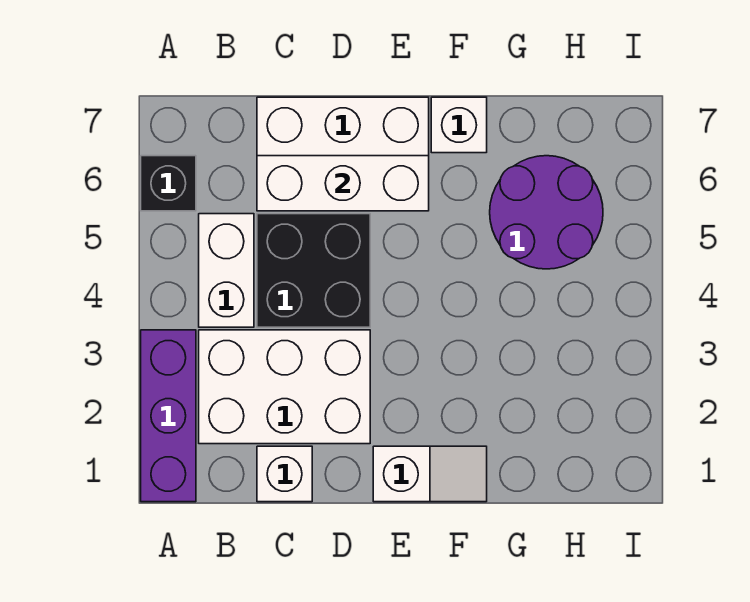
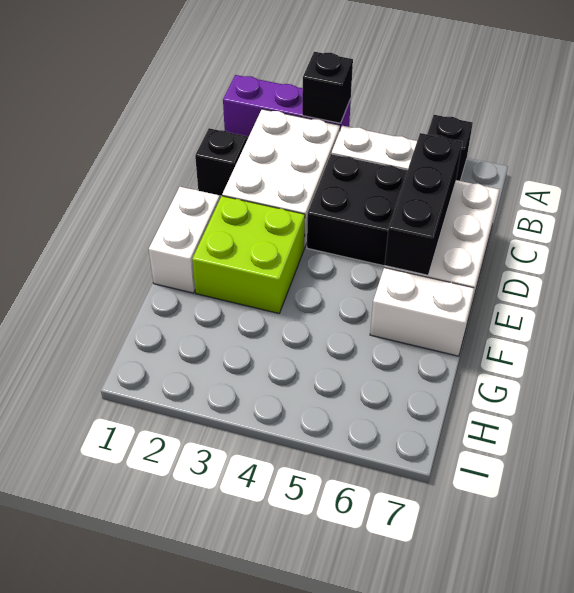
none -> black brick A3 level 2
white brick C1 level 1 -> black brick C1 level 1
white brick C6:E6 level 2 -> black brick C6:E6 level 2
white slope E1:F1 level 1 top E -> white brick E1:F1 level 1
none -> lime brick E2:F3 level 1
white brick F7 level 1 -> white brick F6:F7 level 1
purple round brick G5:H6 level 1 -> none

